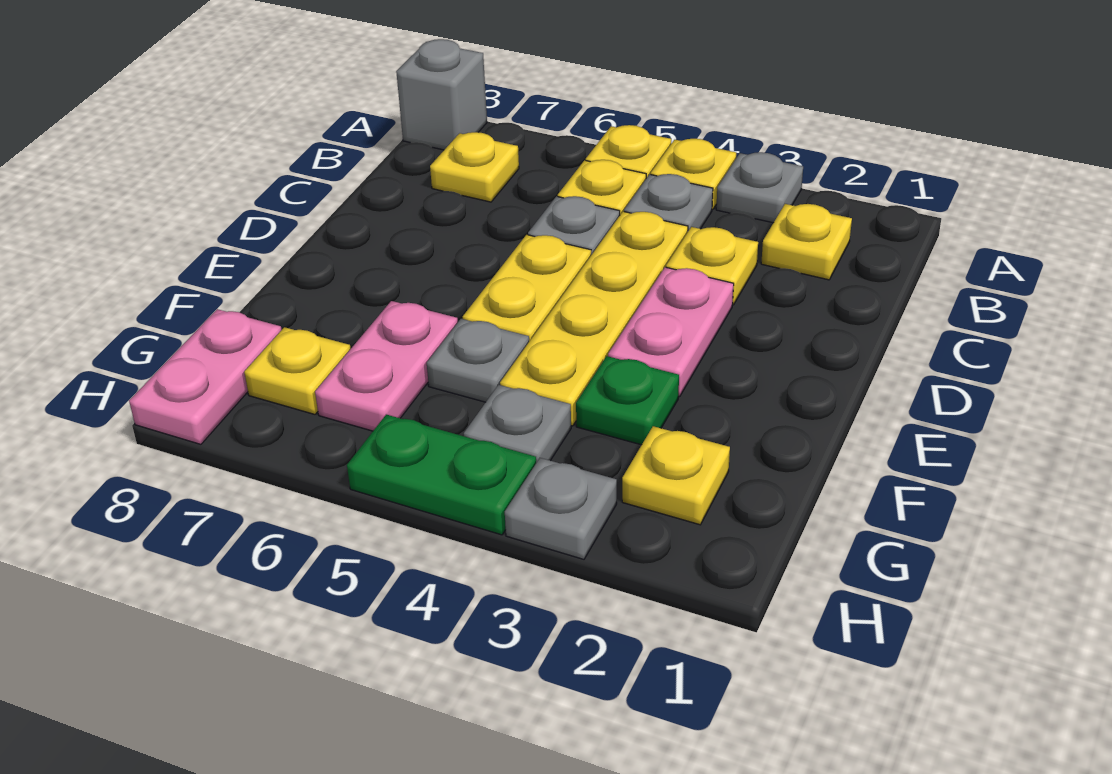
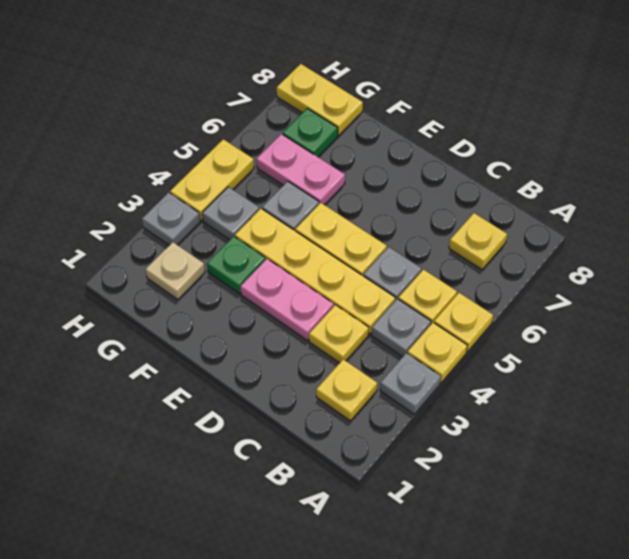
grey brick A8 level 1 -> none
yellow plate G2 level 1 -> tan plate G2 level 1
yellow plate G7 level 1 -> green plate G7 level 1
pink plate G8:H8 level 1 -> yellow plate G8:H8 level 1
green plate H4:H5 level 1 -> yellow plate H4:H5 level 1

